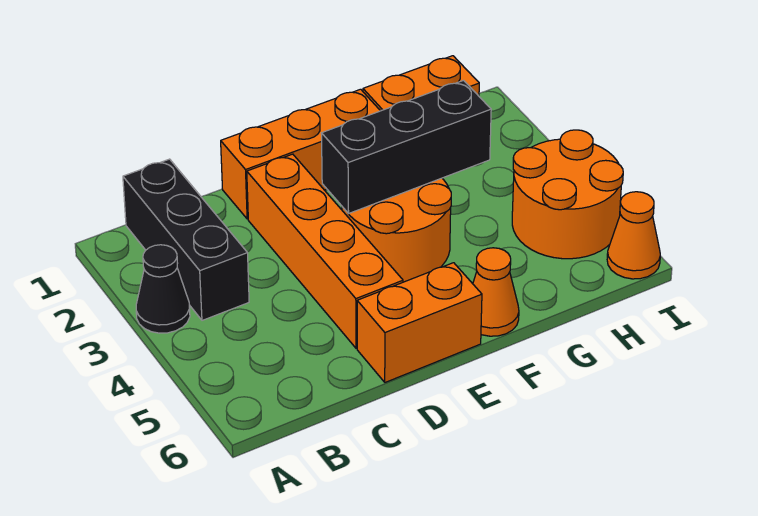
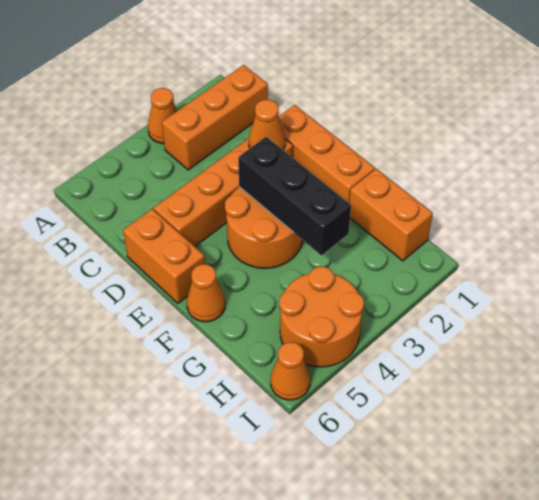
black cone A3 level 1 -> orange cone A3 level 1
black brick B1:B3 level 1 -> orange brick B1:B3 level 1
none -> orange cone D2 level 2

